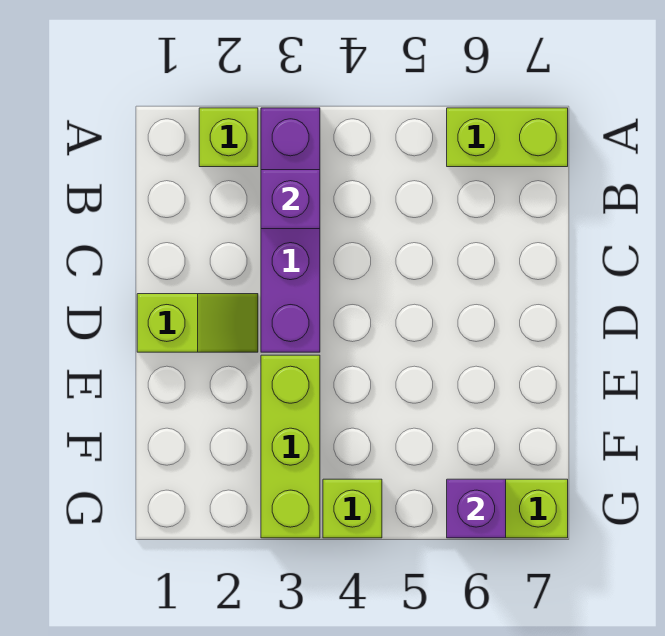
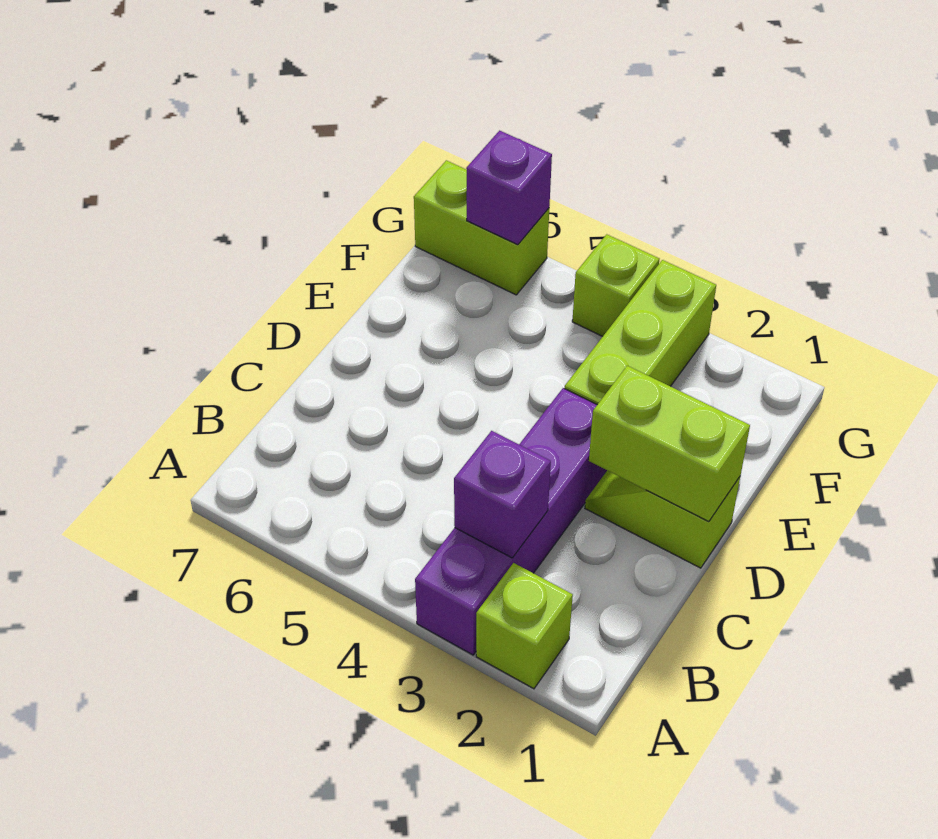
lime brick A6:A7 level 1 -> lime brick D1:D2 level 2

